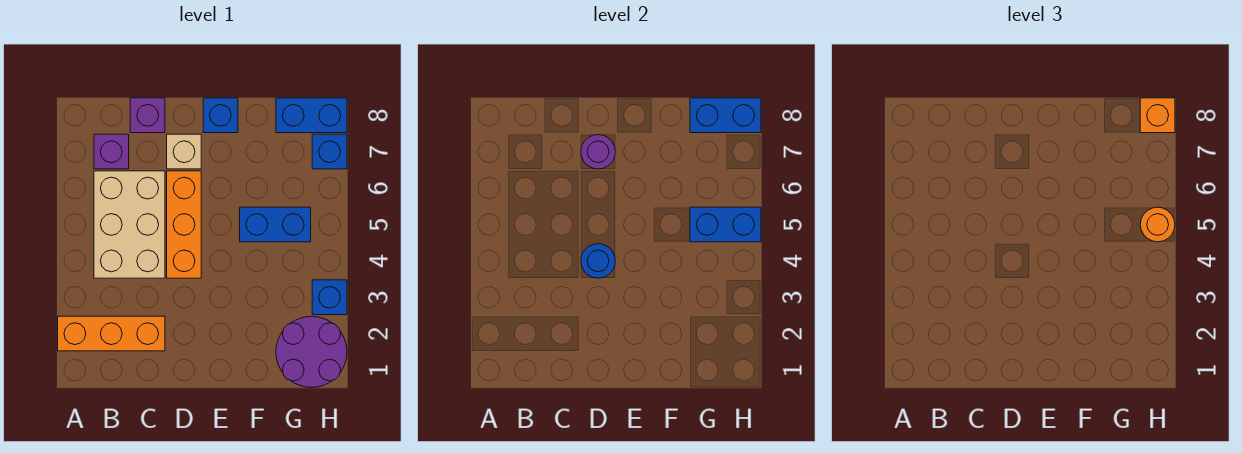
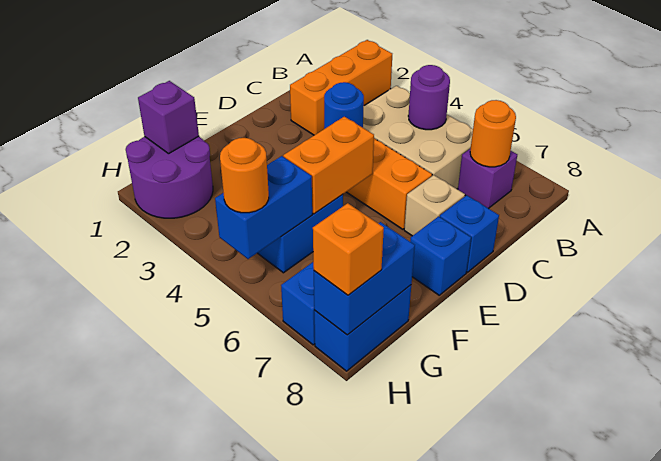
none -> orange round brick B7 level 2
purple brick C8 level 1 -> purple brick G1 level 2
purple round brick D7 level 2 -> purple round brick B5 level 2
none -> orange brick E5:F5 level 2
blue brick H3 level 1 -> blue brick D8 level 1

